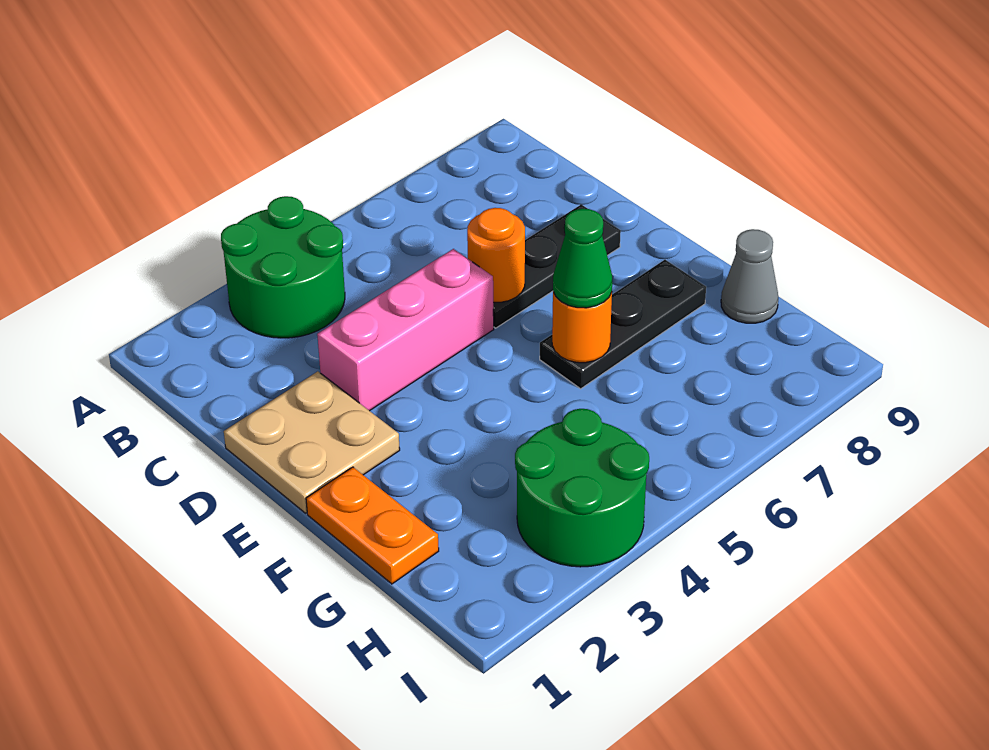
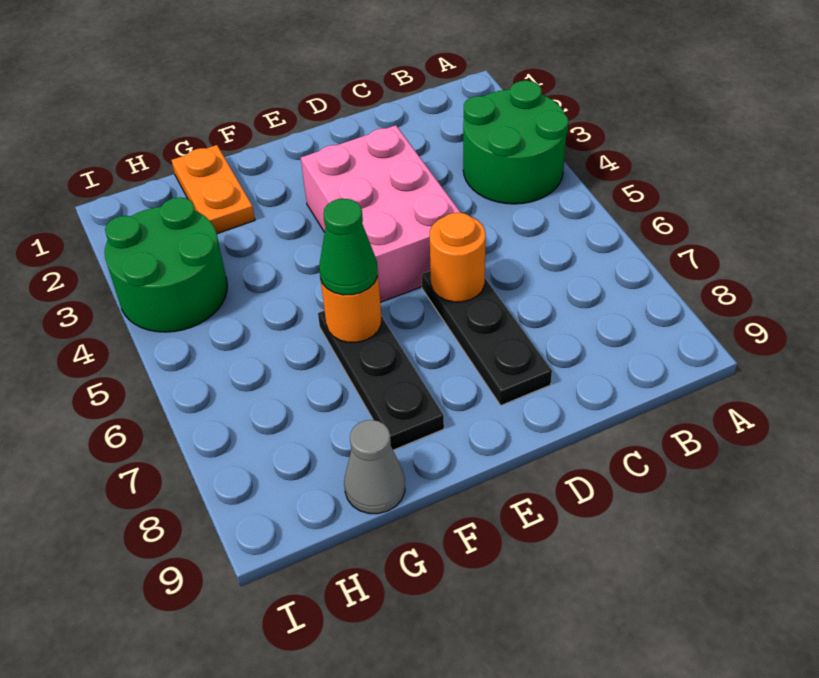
tan plate D1:E2 level 1 -> none
pink brick D3:D5 level 1 -> pink brick D3:E5 level 1
orange plate F1:G1 level 1 -> orange plate G1:G2 level 1

